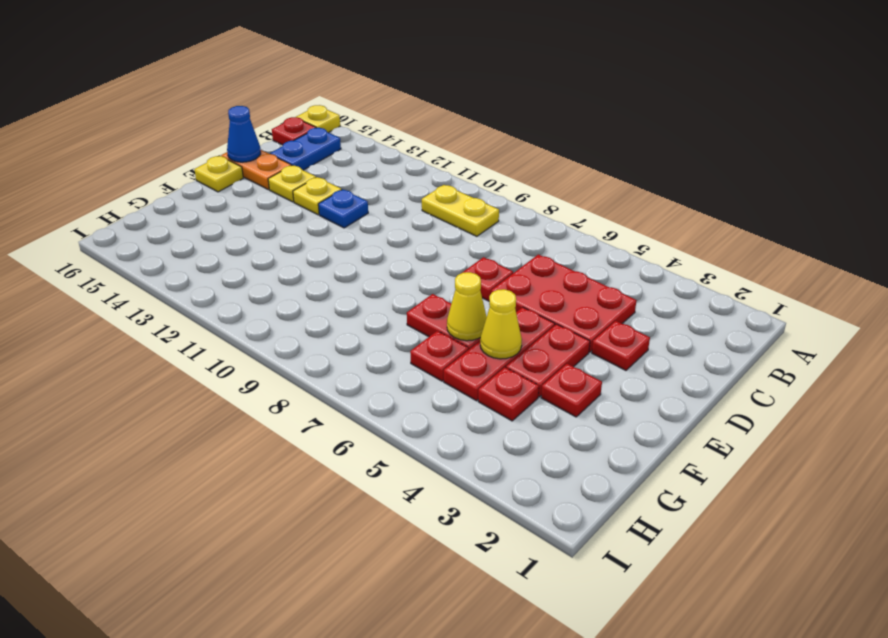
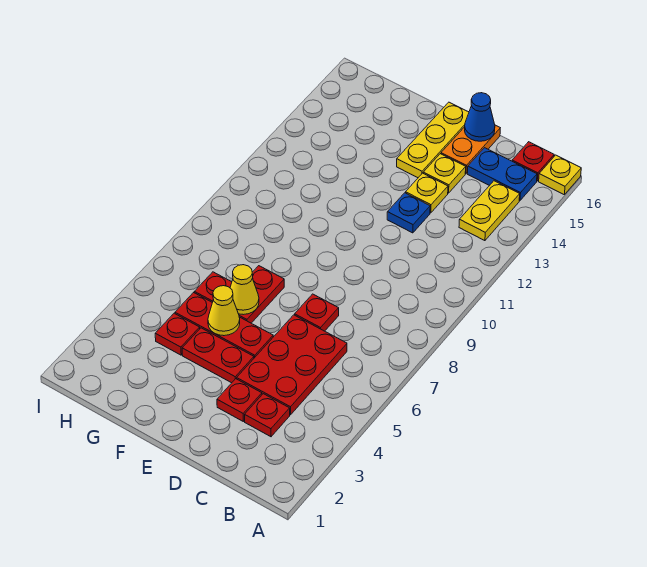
yellow plate B9:B10 level 1 -> yellow plate B13:B14 level 1
yellow plate E16 level 1 -> yellow plate E14:E16 level 1
red plate F3 level 1 -> red plate C3 level 1

